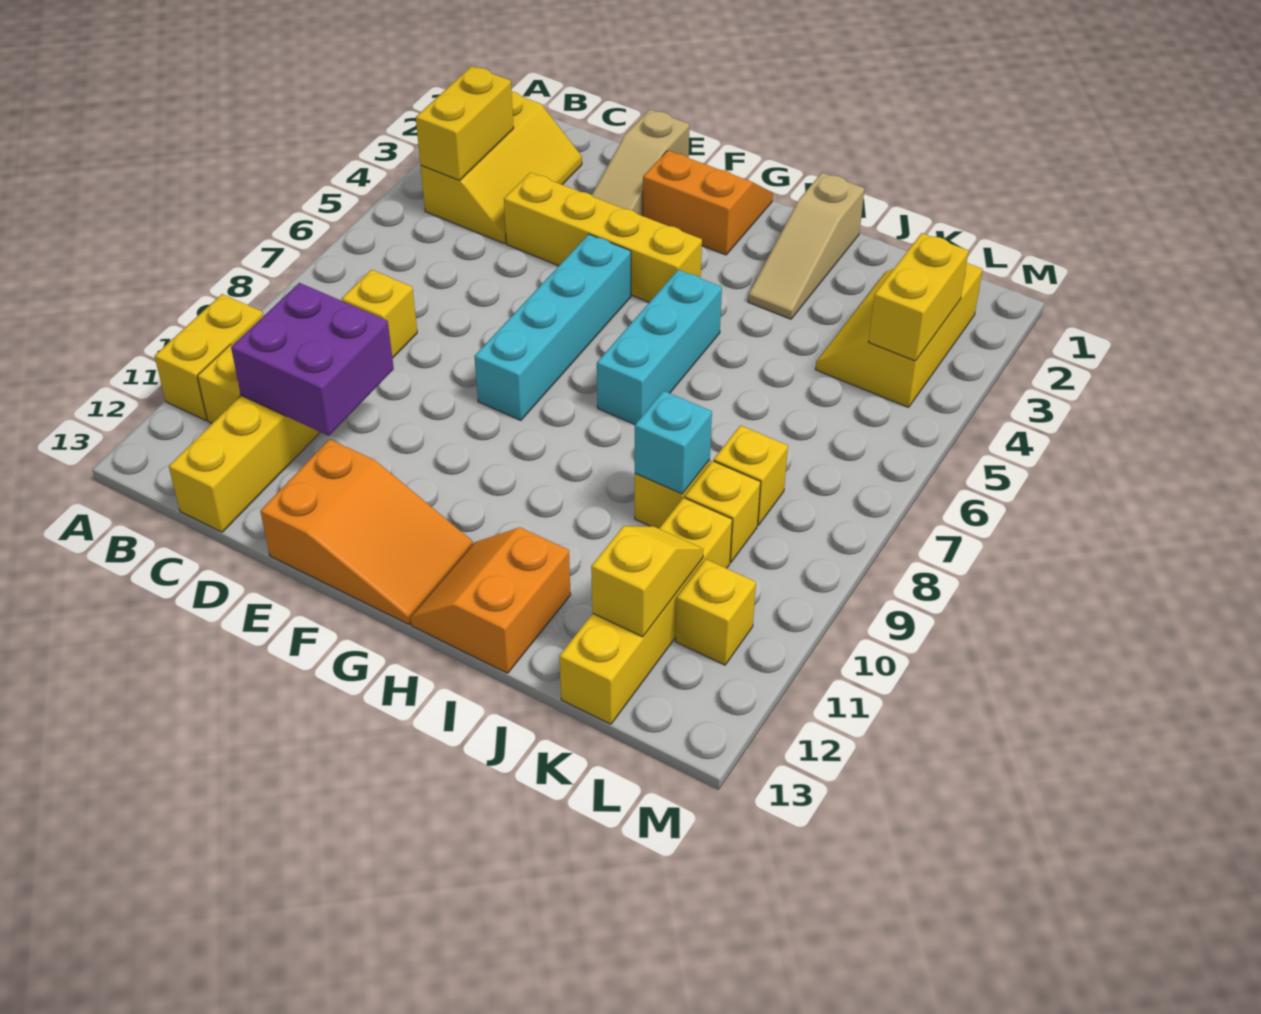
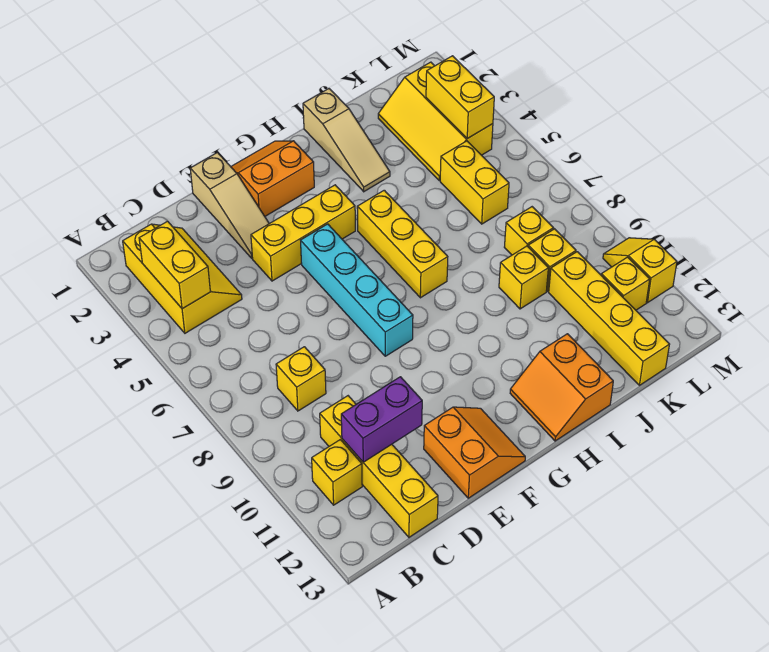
yellow brick A10:A11 level 1 -> yellow brick K5:K6 level 1
purple brick C10:D11 level 2 -> purple brick C11:D11 level 2
yellow brick D4:G4 level 1 -> yellow brick E4:G4 level 1
orange slope E12:G13 level 1 top E -> orange slope E12:F13 level 1 top E
cyan brick H5:H7 level 1 -> yellow brick H5:H7 level 1
cyan brick J9 level 2 -> none
yellow slope K11:K12 level 2 top 12 -> yellow slope M10:M11 level 1 top 11

